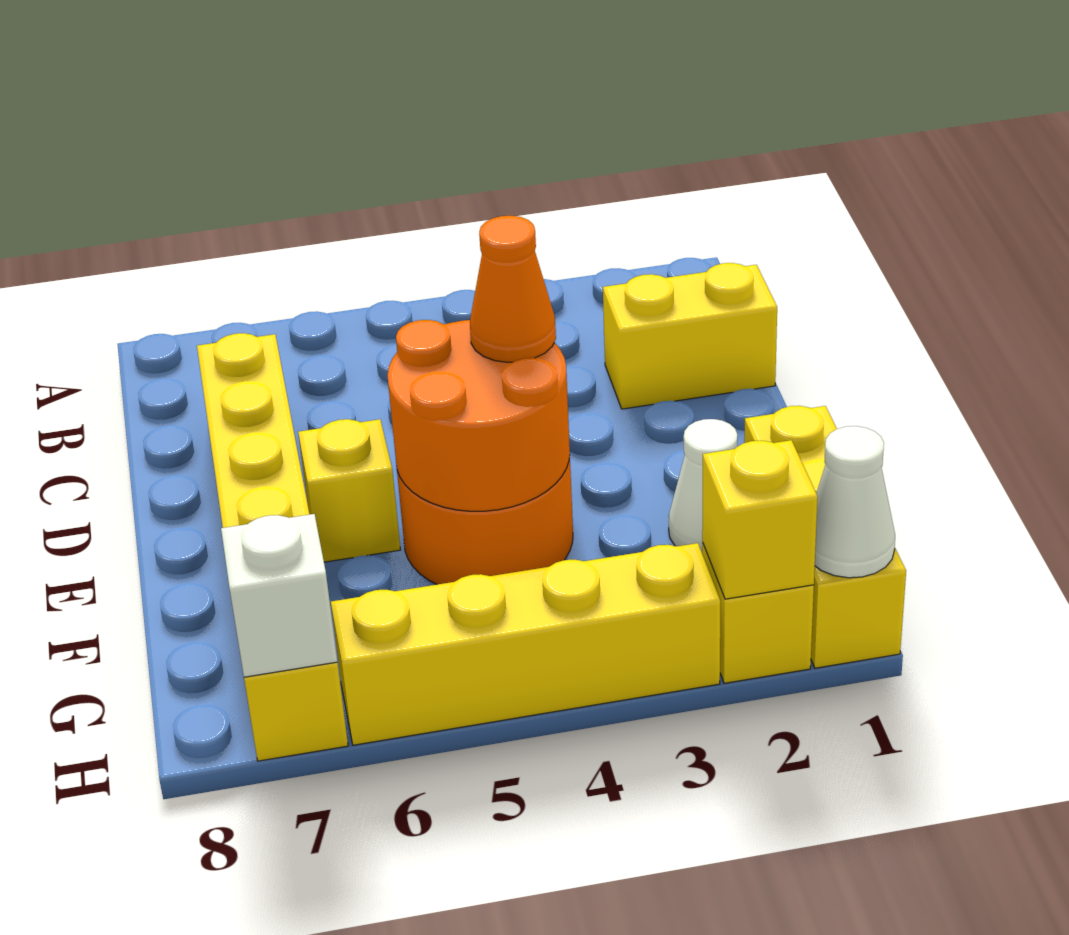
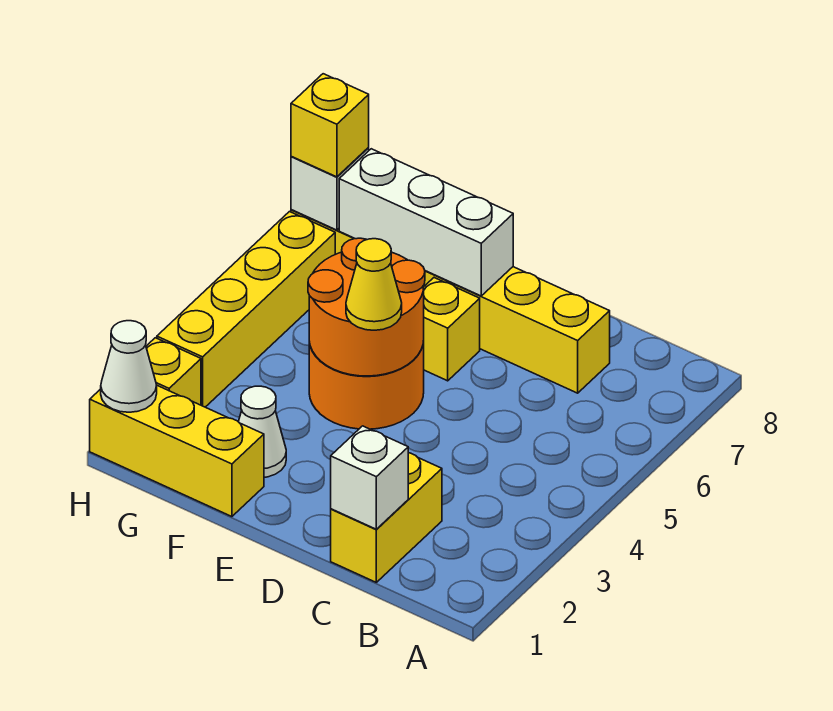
none -> white brick C1 level 2
orange cone E4 level 3 -> yellow cone E4 level 3
none -> white brick E7:G7 level 2
yellow brick H2 level 2 -> yellow brick H7 level 3

